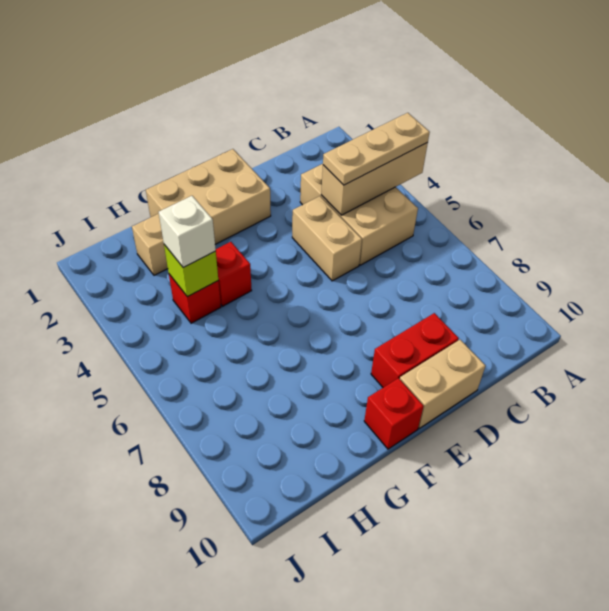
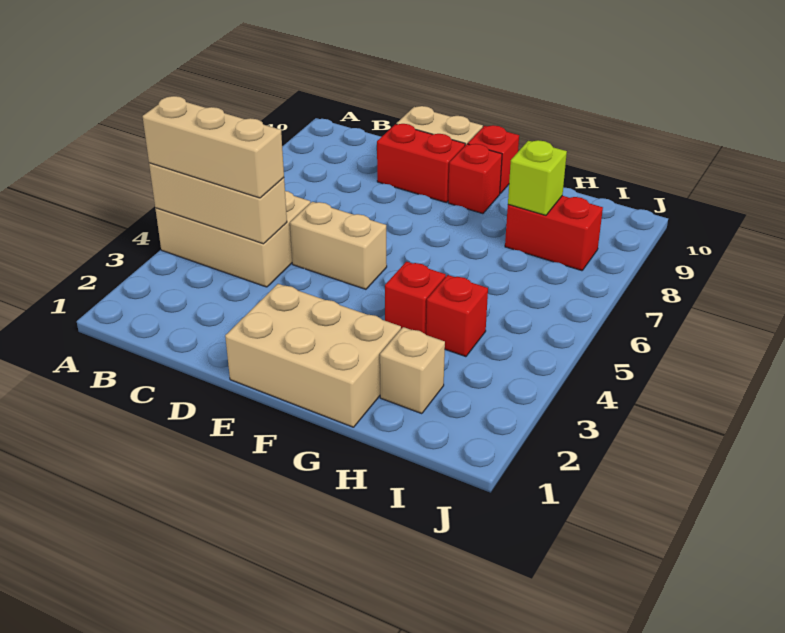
tan plate A4:C4 level 3 -> tan brick A4:C4 level 3
tan brick B3:C5 level 1 -> tan brick A4:C5 level 1
tan brick D4:D5 level 1 -> tan brick D5:E5 level 1
none -> red brick F9 level 1
lime brick H4 level 2 -> lime brick H8 level 2
white brick H4 level 3 -> none
none -> red brick H8:I8 level 1

